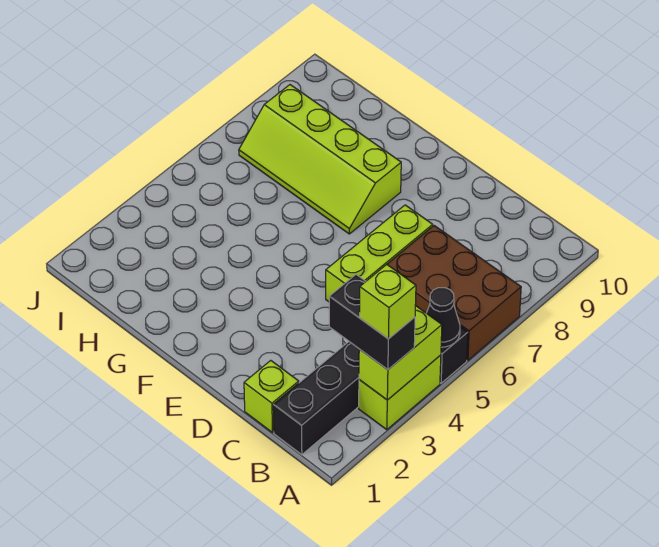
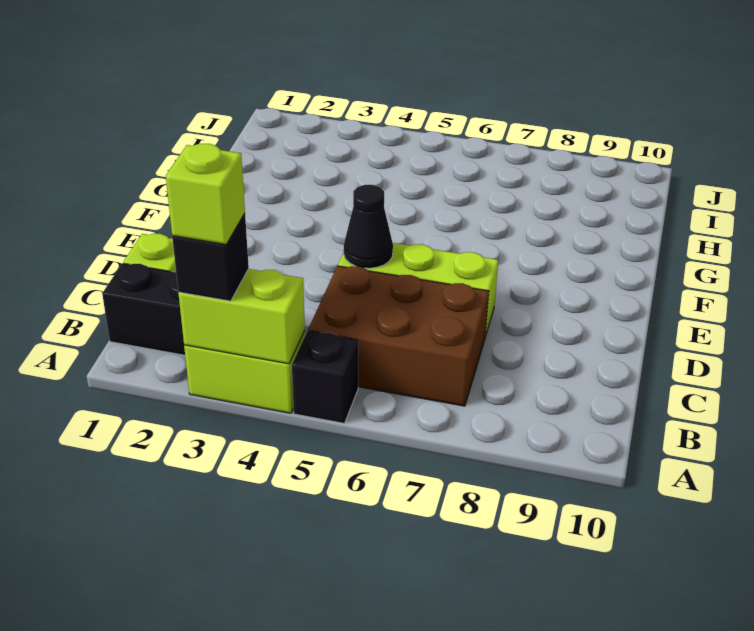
black brick A3:B3 level 3 -> black brick A3 level 3
black cone A5 level 2 -> black cone D5 level 2
brown brick A6:C7 level 1 -> brown brick B5:C7 level 1
lime slope F7:I8 level 1 top 8 -> none

